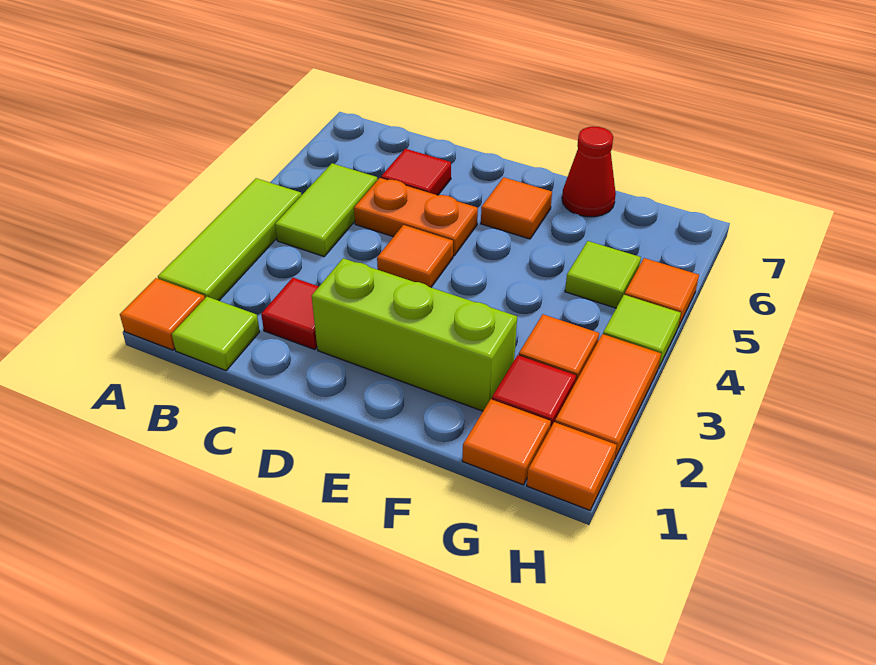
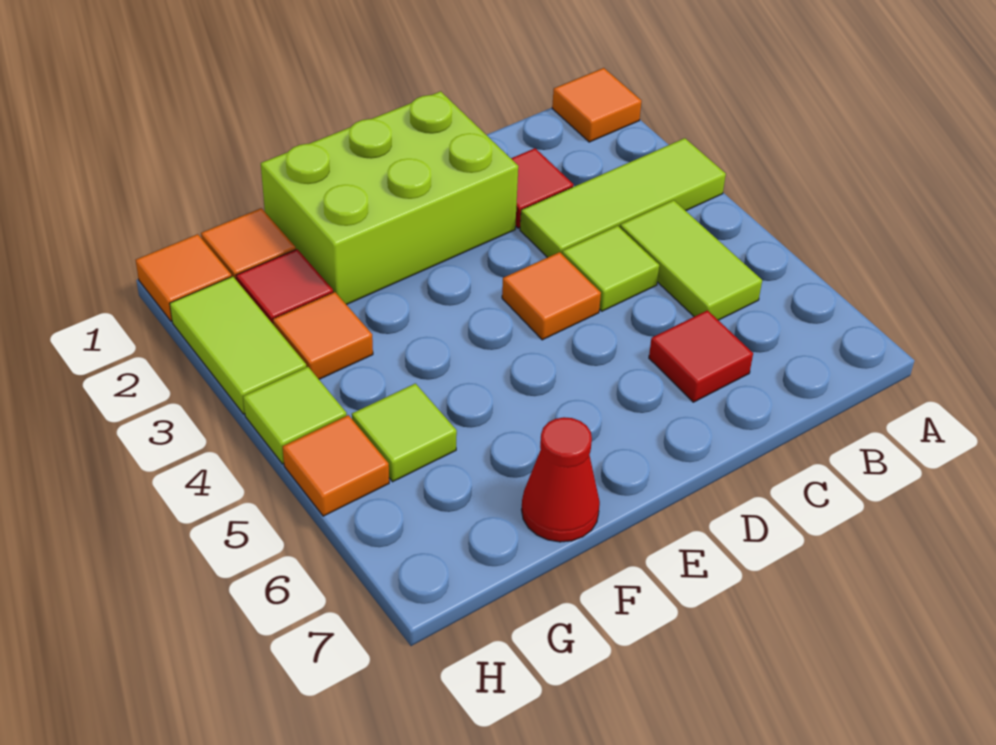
lime tile A2:A4 level 1 -> lime tile A3:C3 level 1
lime tile B1 level 1 -> lime tile C4 level 1
orange plate C5:D5 level 1 -> none
lime brick D2:F2 level 1 -> lime brick D1:F2 level 1
orange tile E6 level 1 -> none
orange tile H2:H3 level 1 -> lime tile H2:H3 level 1

